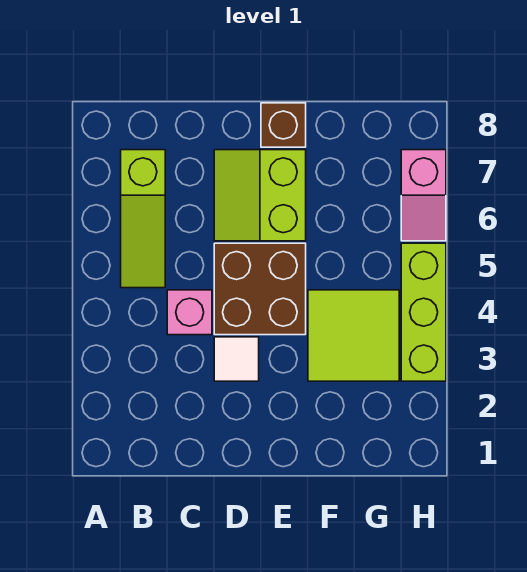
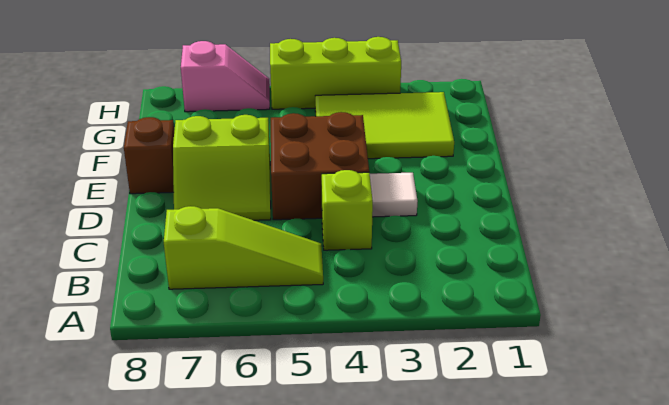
pink brick C4 level 1 -> lime brick C4 level 1
lime tile F3:G4 level 1 -> lime tile F2:G4 level 1

